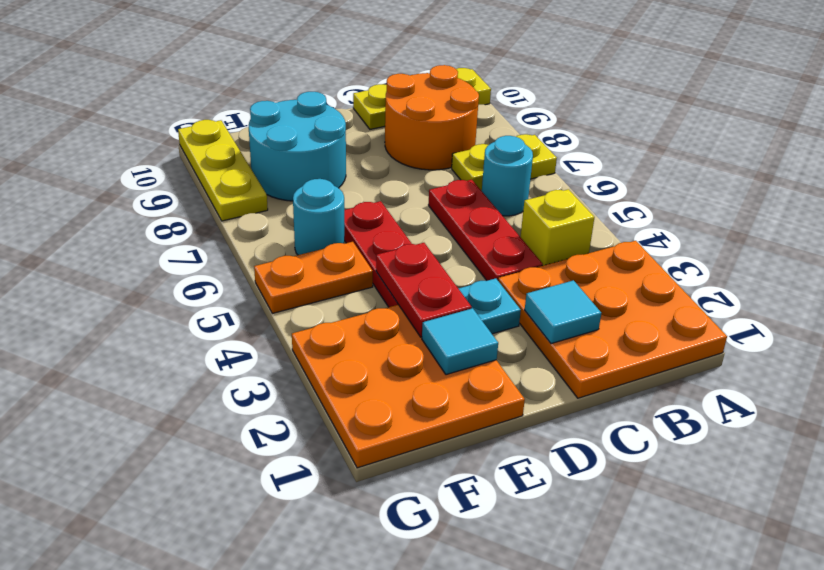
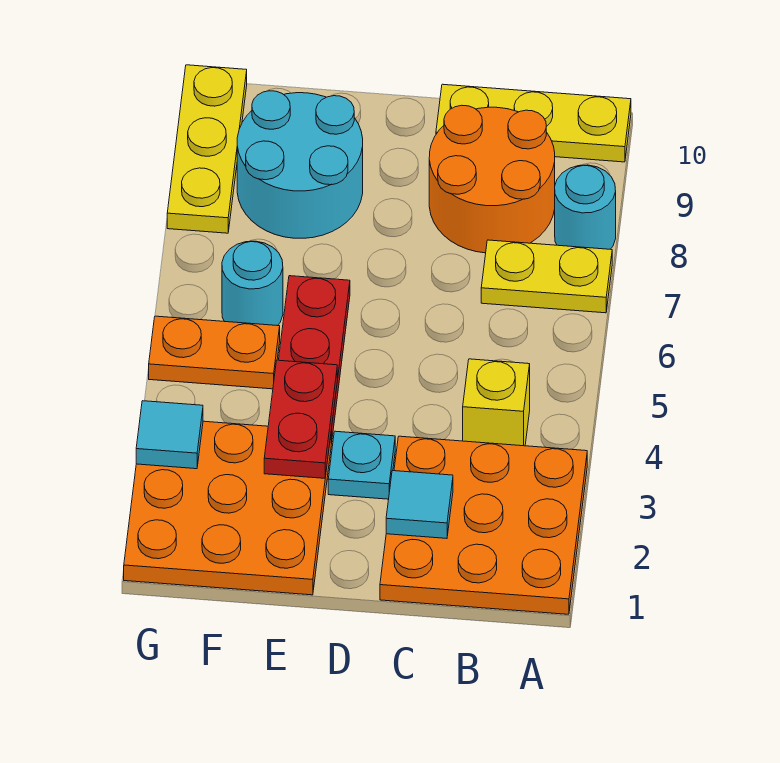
cyan round brick B6 level 1 -> cyan round brick A8 level 1
red plate C4:C6 level 1 -> none
cyan tile E2 level 2 -> cyan tile G3 level 2

